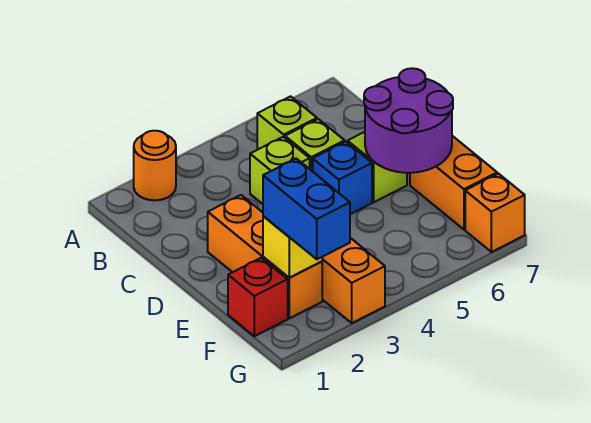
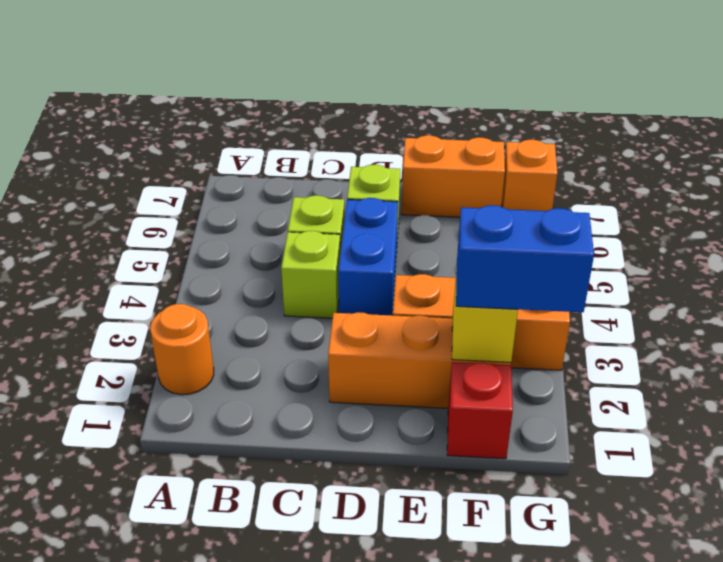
lime brick B5 level 1 -> none
blue brick D5 level 1 -> blue brick D4:D5 level 1
purple round brick D6:E7 level 2 -> none

